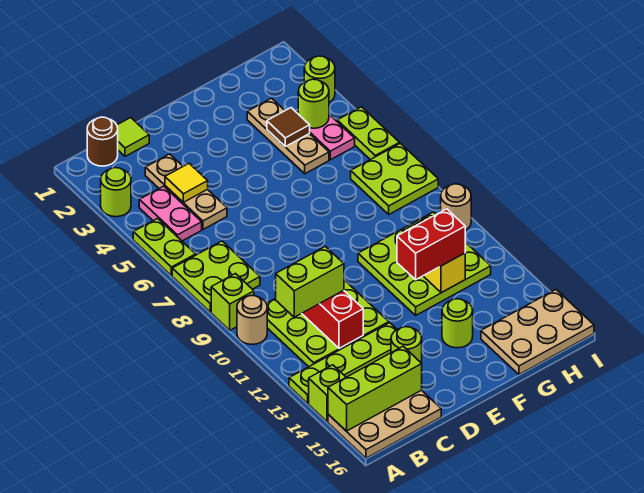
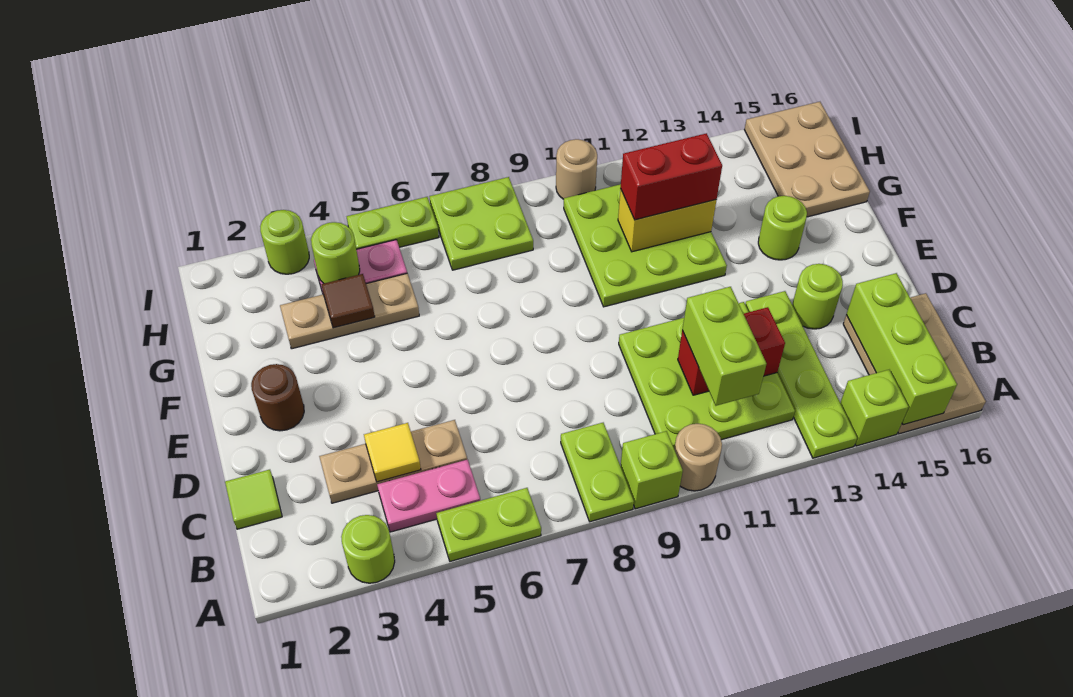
lime plate A7:B8 level 1 -> lime plate A8:B8 level 1
brown round brick B1 level 1 -> brown round brick E2 level 1
red brick F12:G12 level 3 -> red brick G11:G12 level 3

